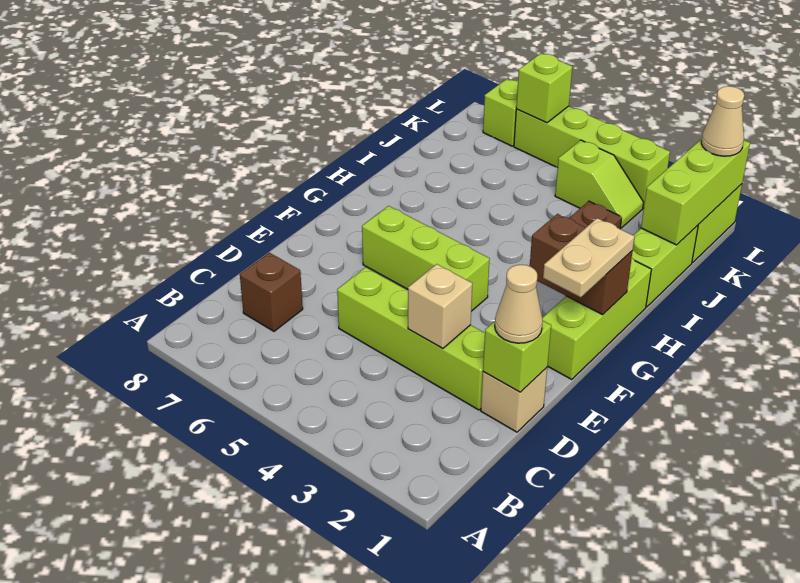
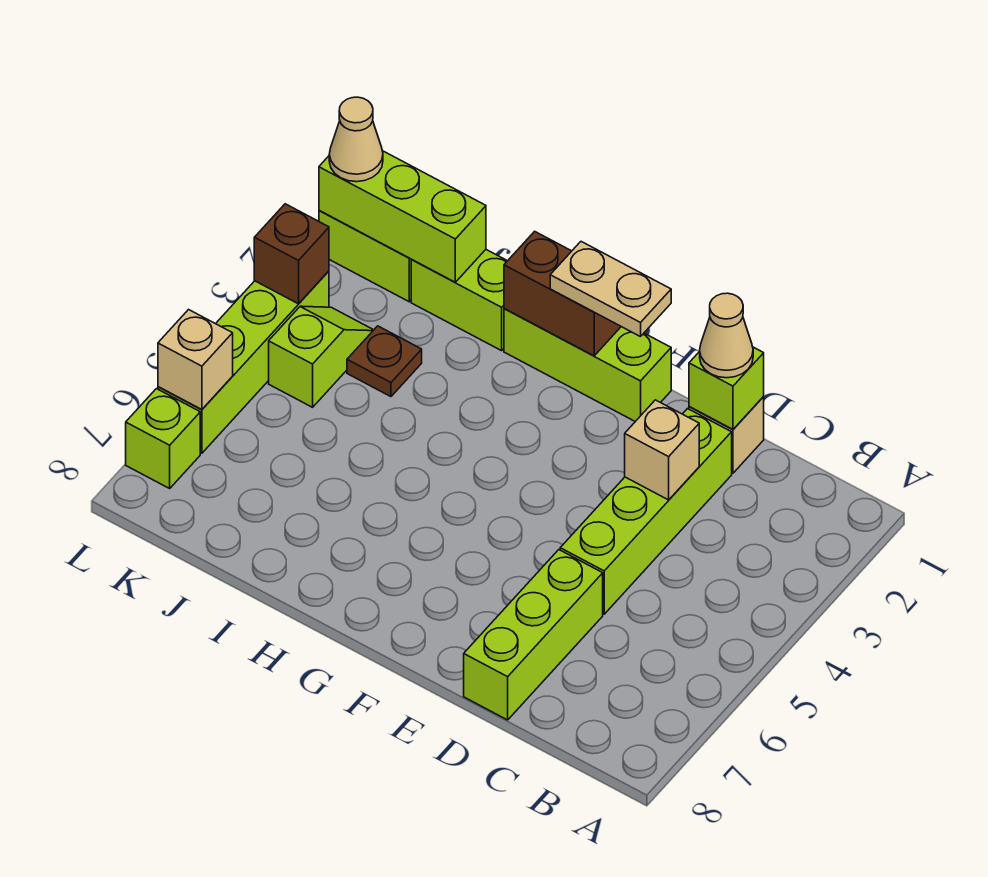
brown brick C7 level 1 -> brown brick L3 level 2
lime brick F4:F6 level 1 -> lime brick D6:D8 level 1
brown brick G1:G2 level 2 -> brown brick G1:H1 level 2
lime brick L6 level 2 -> tan brick L6 level 2

